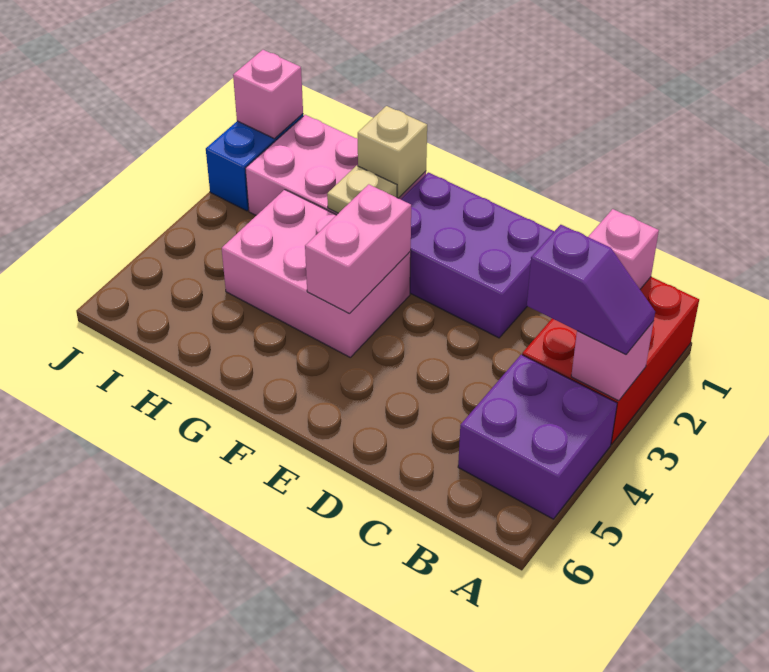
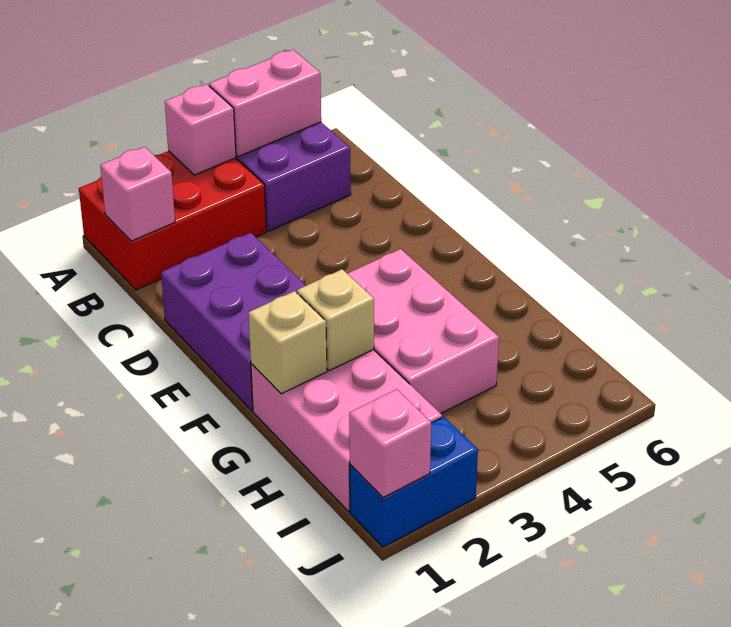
purple slope A3:B3 level 3 top B -> none
pink brick F3:F4 level 2 -> pink brick A4:A5 level 2
tan plate G2 level 2 -> tan brick G2 level 2

